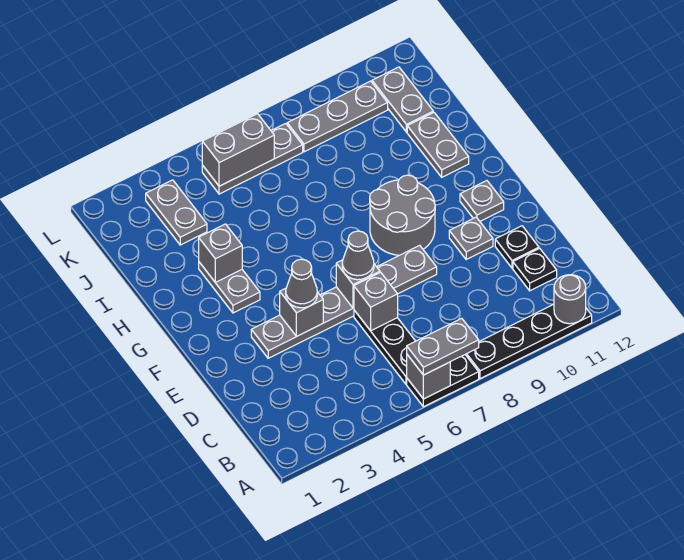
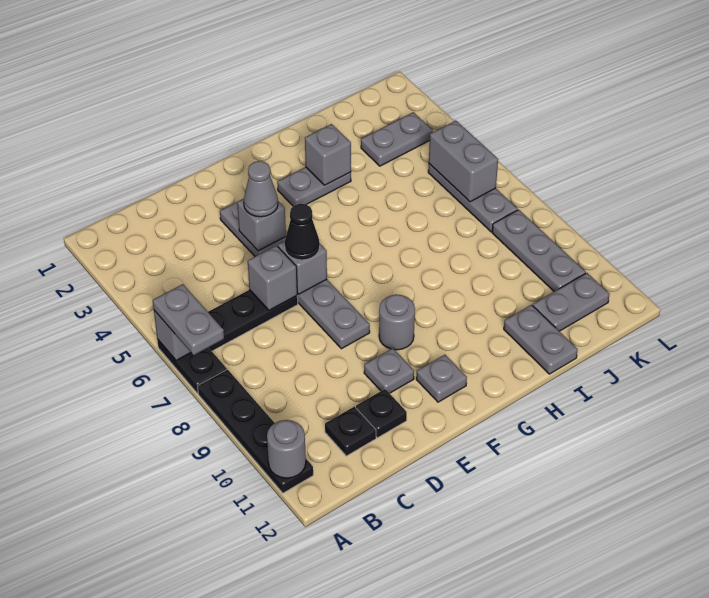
grey cone E6 level 3 -> black cone E6 level 3
grey round brick F8:G9 level 1 -> grey round brick F9 level 1
grey plate H11:I11 level 1 -> grey plate I11:I12 level 1

